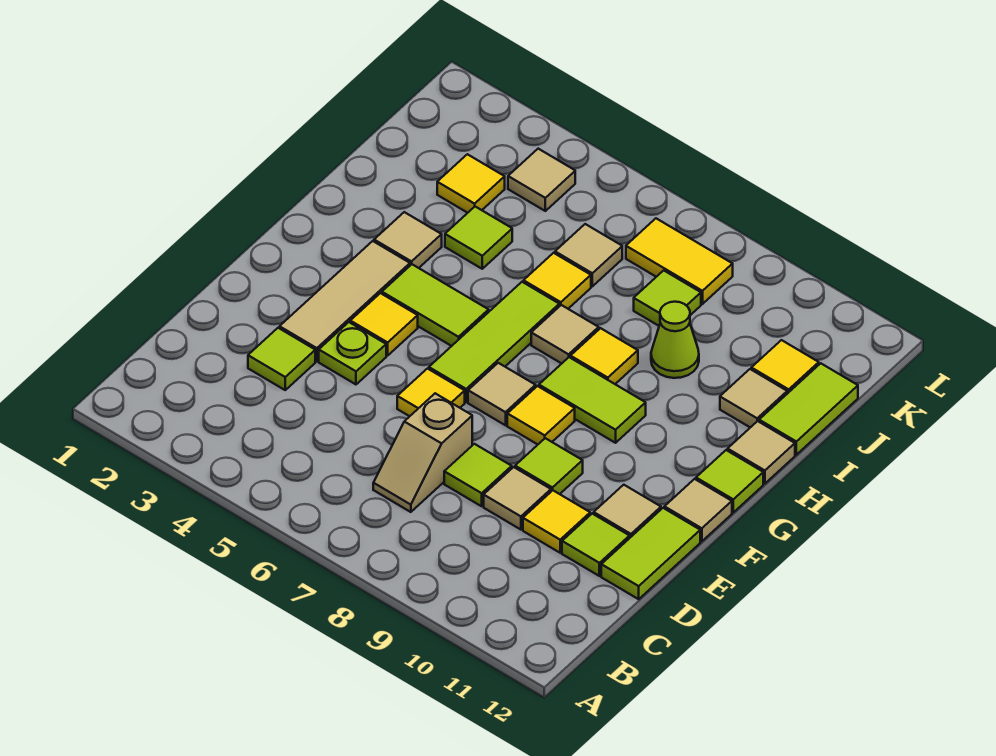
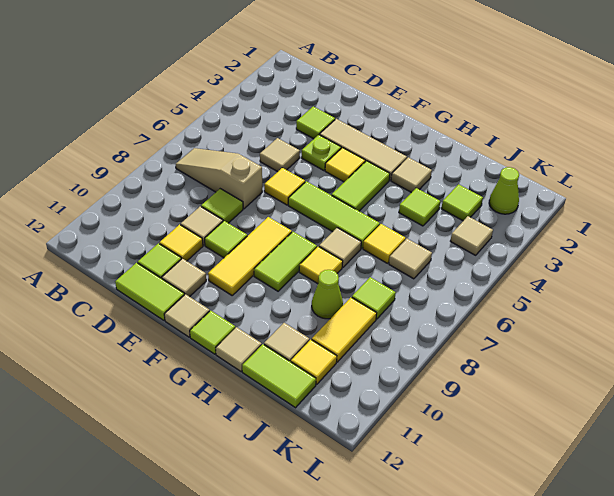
tan slope C7:D7 level 1 top D -> tan slope B7:D7 level 1 top D
tan tile F7 level 1 -> tan tile D5 level 1
yellow tile F8 level 1 -> yellow tile F8:F10 level 1
yellow tile J3 level 1 -> lime tile J3 level 1
none -> lime cone K2 level 1
yellow tile K7:K8 level 1 -> yellow tile J9:J10 level 1

